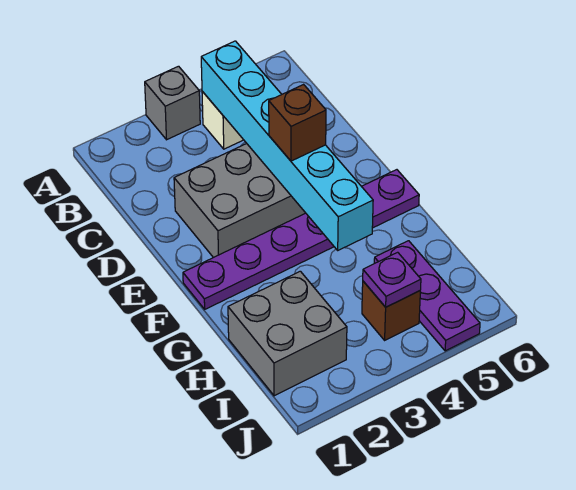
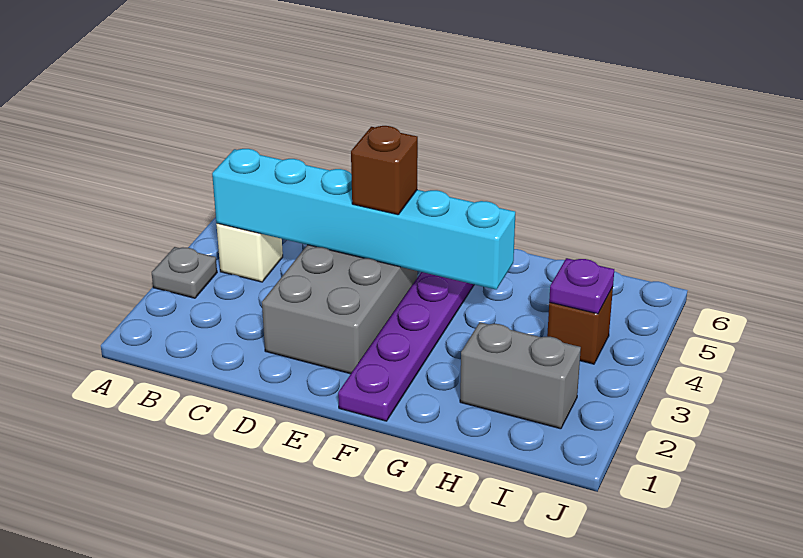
grey brick A3 level 1 -> grey plate A3 level 1
grey brick H1:I2 level 1 -> grey brick H2:I2 level 1
purple plate H5:J5 level 1 -> none

